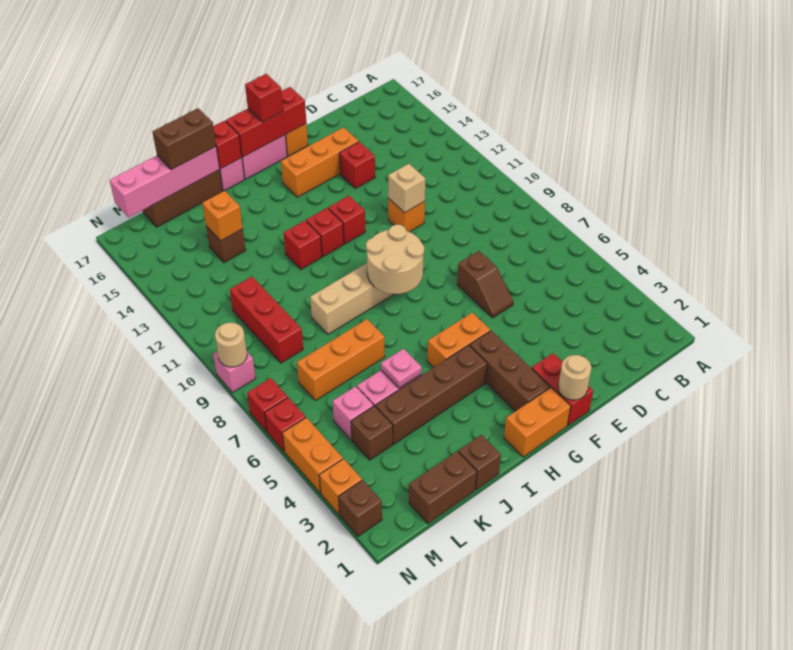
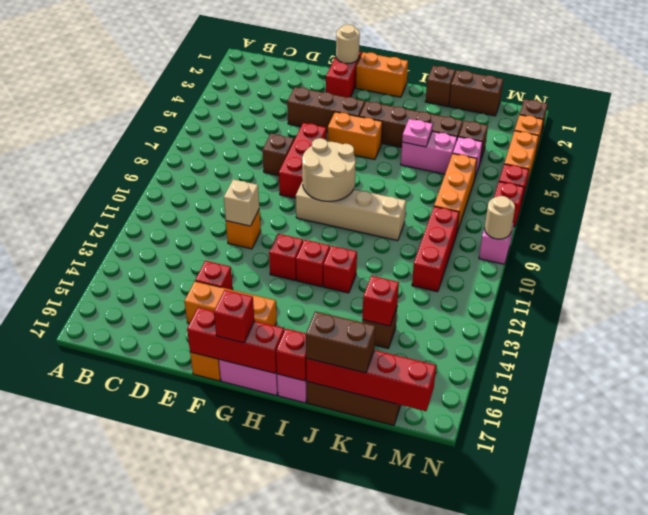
none -> red brick F6:F8 level 1
brown brick G2:G4 level 1 -> brown brick E4:G4 level 1
orange brick J7:L7 level 1 -> orange brick L6:L8 level 1
pink brick J17:M17 level 2 -> red brick J17:M17 level 2
orange brick K14 level 2 -> red brick K14 level 2

